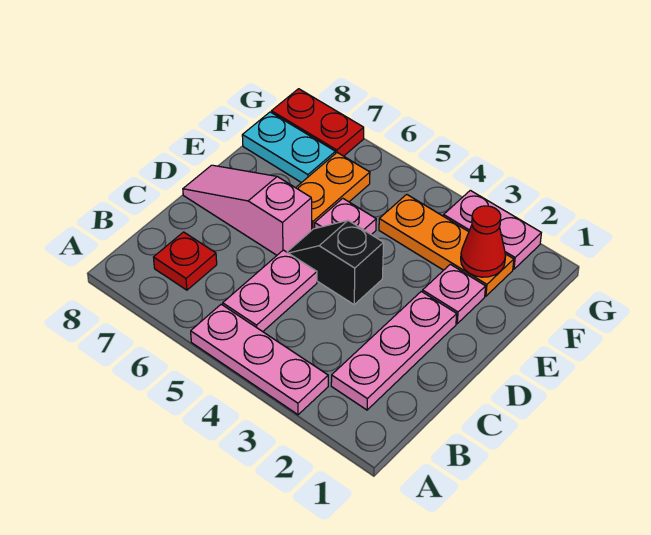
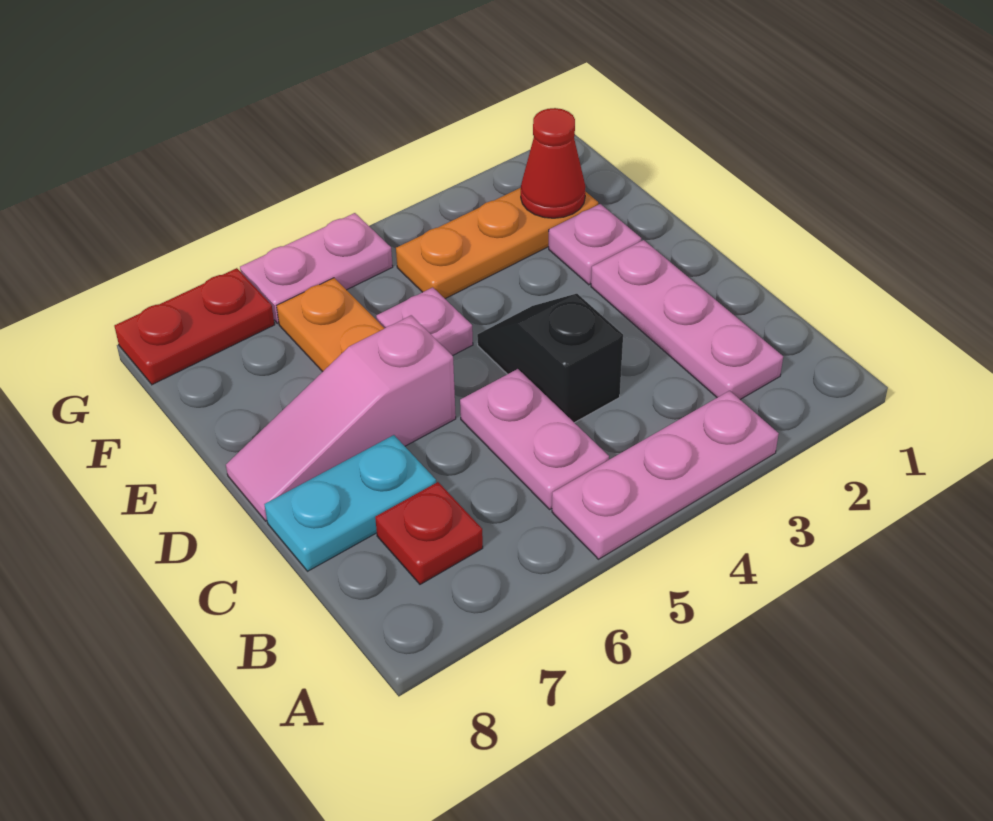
black slope D4:D5 level 1 top 4 -> black slope C4:D4 level 1 top C
cyan plate F7:F8 level 1 -> cyan plate C7:C8 level 1
pink plate G2:G3 level 1 -> pink plate G5:G6 level 1

